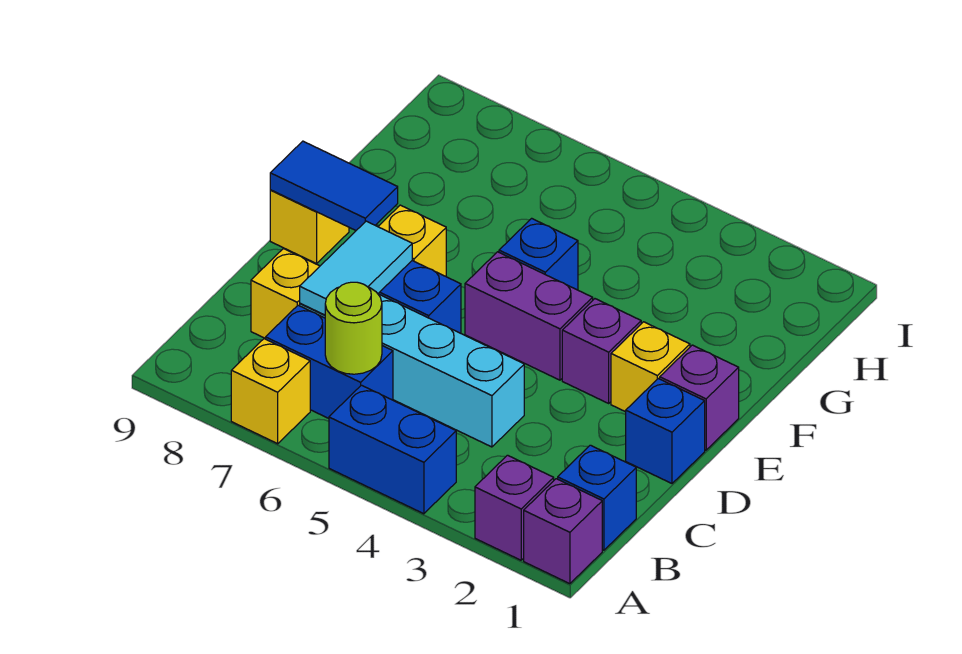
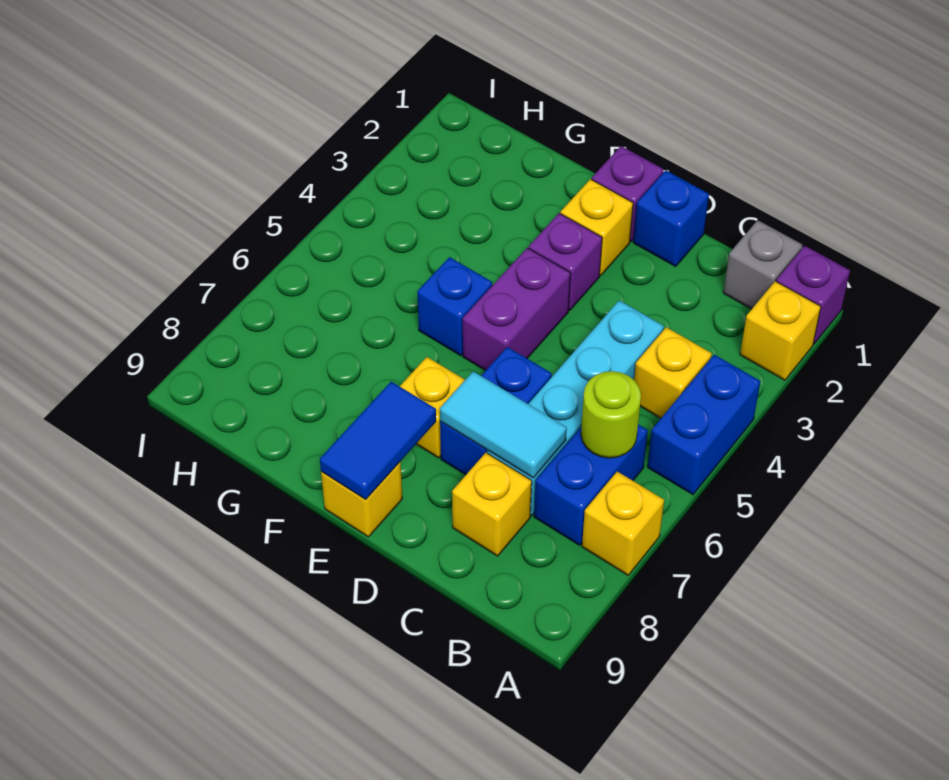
purple brick A2 level 1 -> yellow brick A2 level 1
blue brick B1 level 1 -> grey brick B1 level 1
none -> yellow brick B4 level 1

